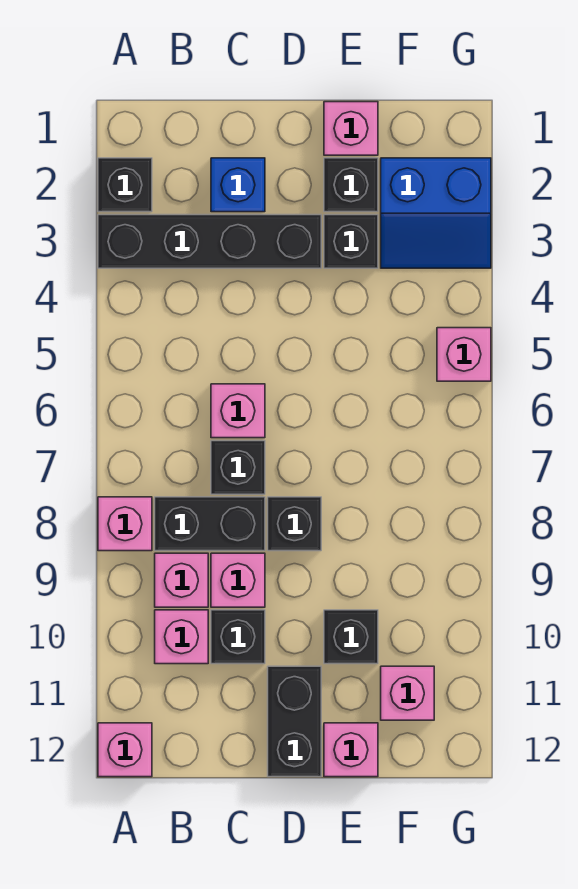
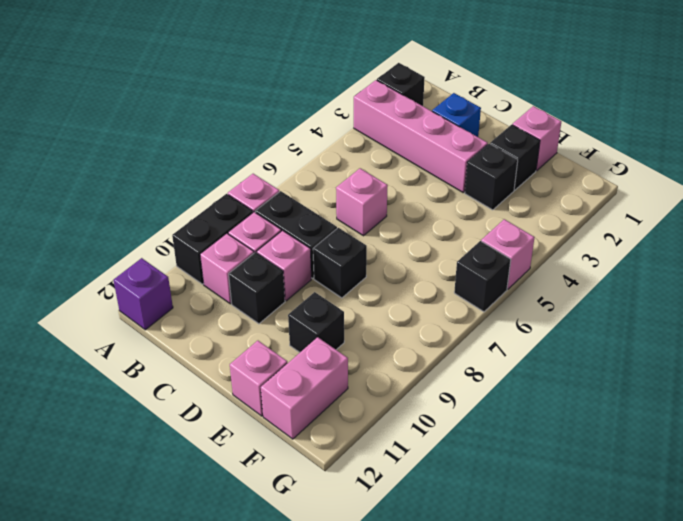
black brick A3:D3 level 1 -> pink brick A3:D3 level 1
pink brick A12 level 1 -> purple brick A12 level 1
black brick C7 level 1 -> black brick G6 level 1
black brick D11:D12 level 1 -> black brick A9:A10 level 1
blue slope F2:G3 level 1 top 2 -> none
pink brick F11 level 1 -> pink brick F11:F12 level 1

